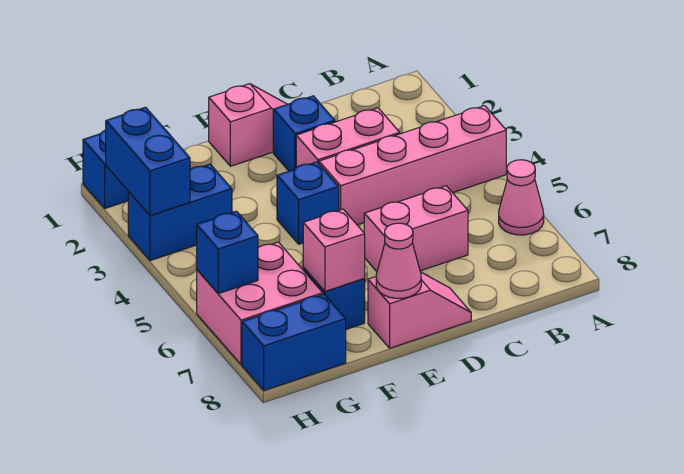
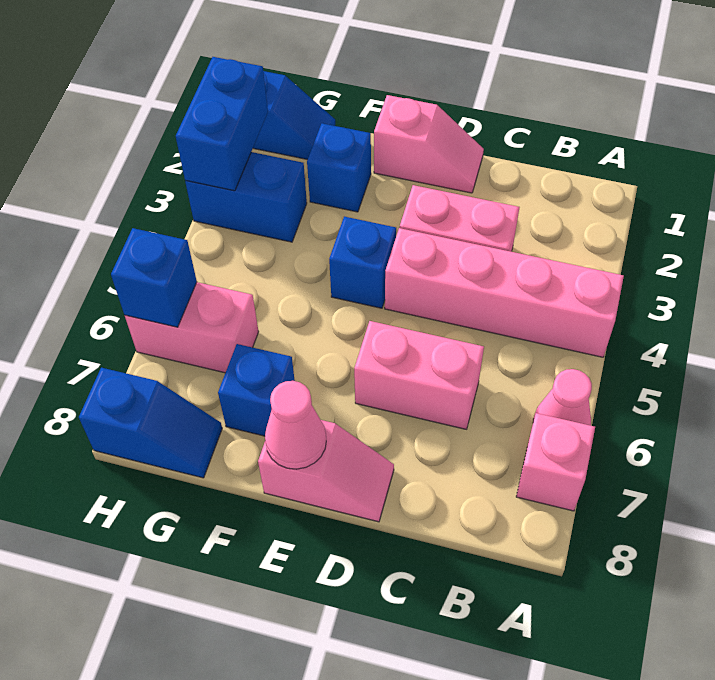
blue brick D2 level 1 -> blue brick F2 level 1
pink brick F7 level 2 -> pink brick A7 level 1
pink brick G6:H7 level 1 -> pink brick G6:H6 level 1
blue brick G8:H8 level 1 -> blue slope G8:H8 level 1 top H

